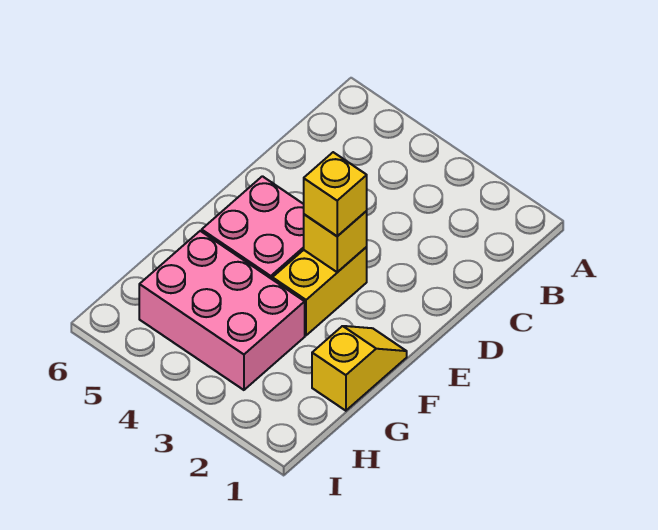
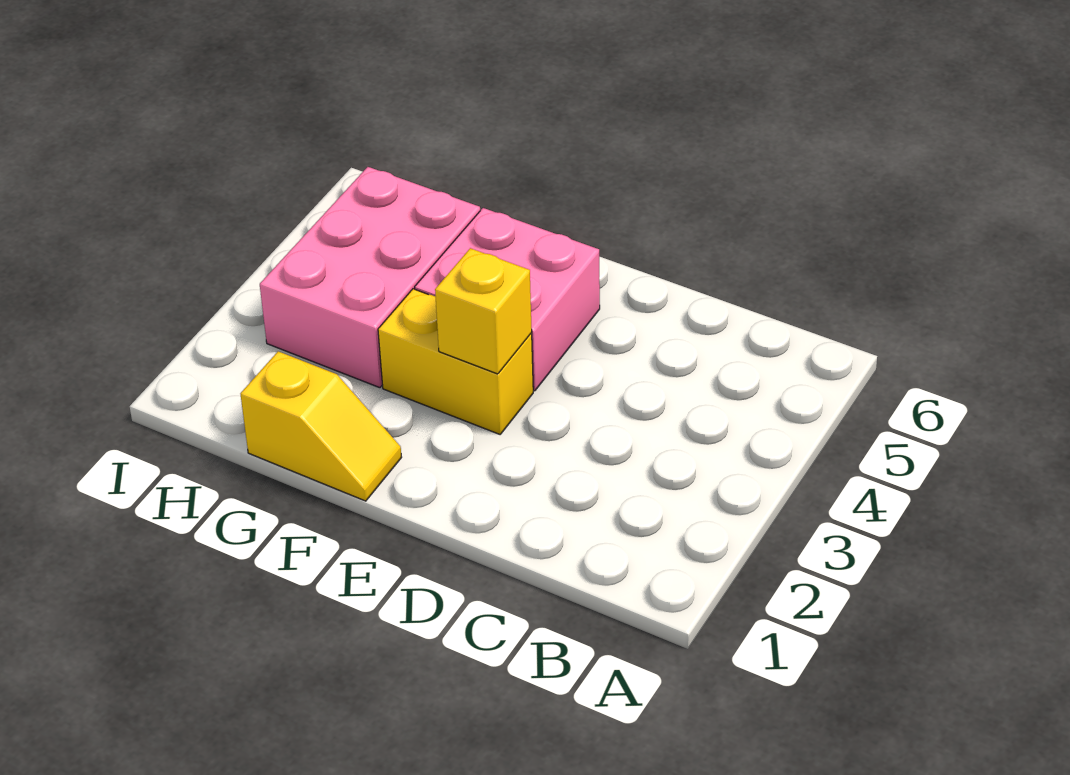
yellow brick E3 level 3 -> none

